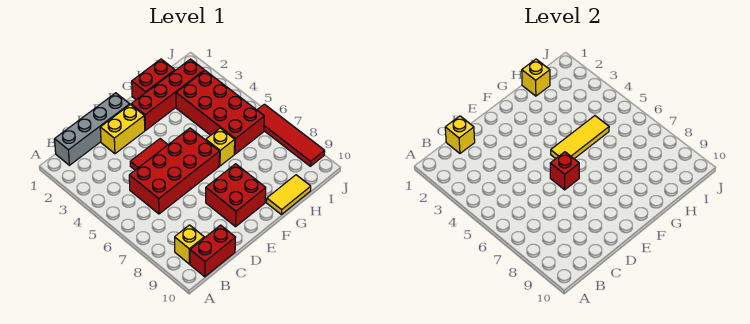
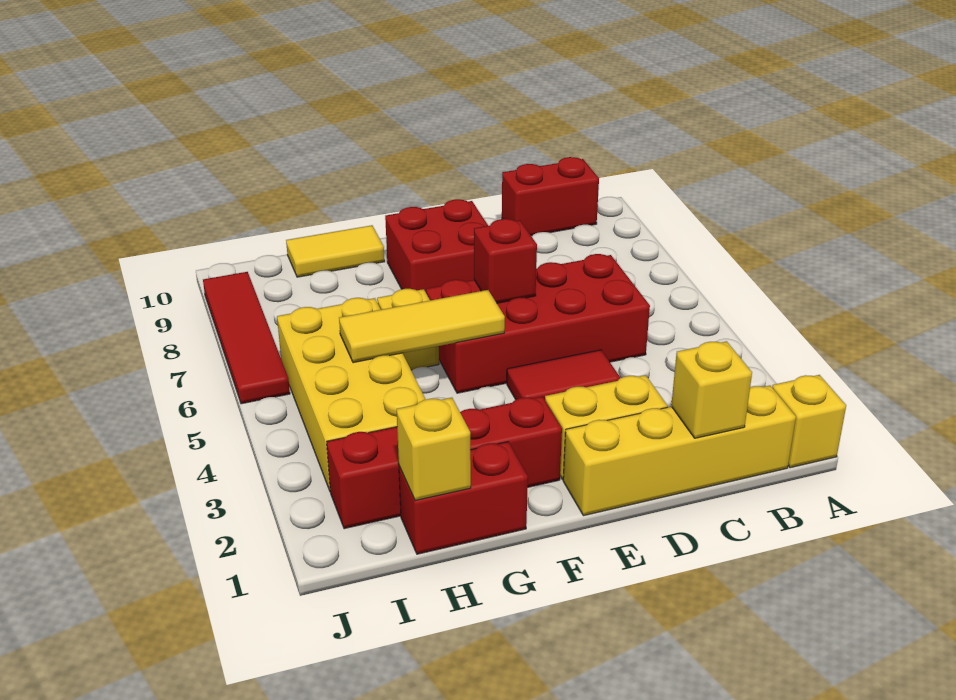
grey brick B1:E1 level 1 -> yellow brick B1:E1 level 1
yellow brick B9 level 1 -> yellow brick A1 level 1
red brick H3:I6 level 1 -> yellow brick H3:I6 level 1

